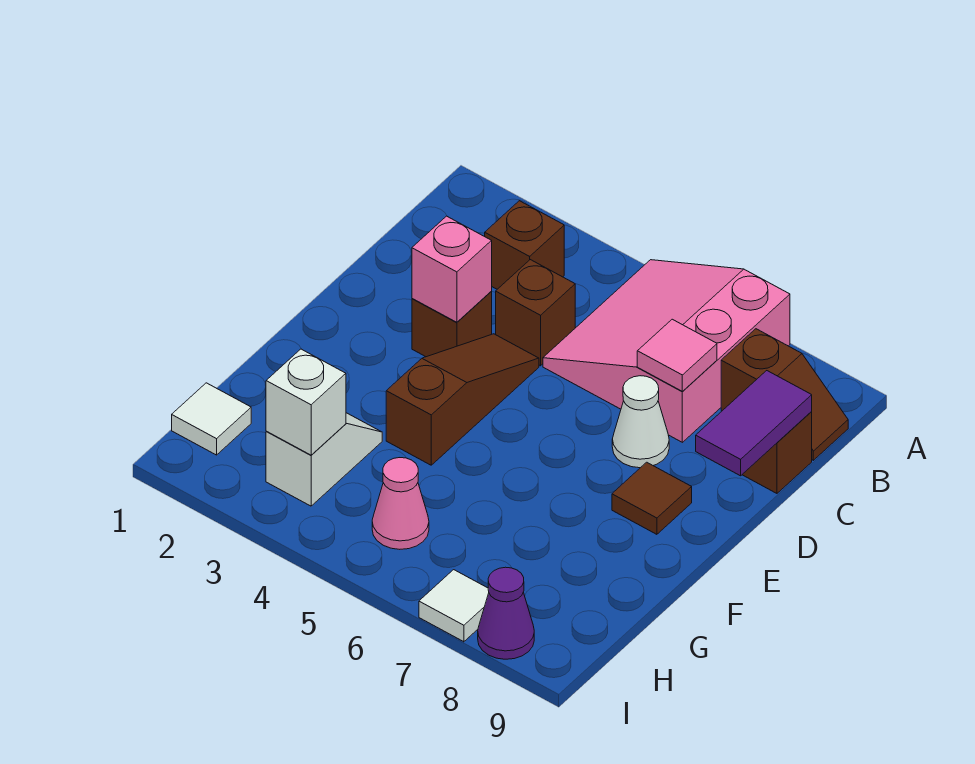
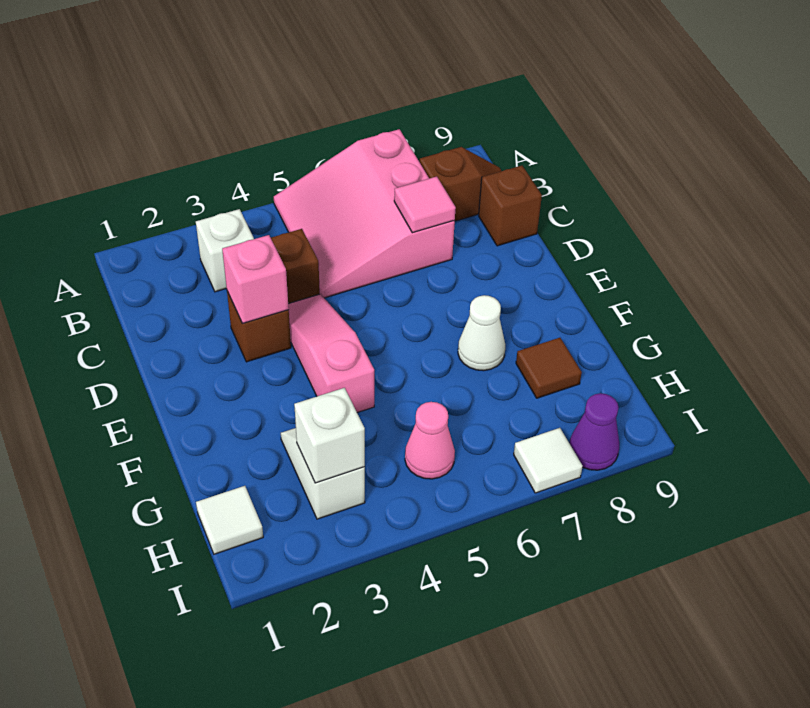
brown brick B3 level 1 -> white brick B3 level 1
purple tile C9:D9 level 2 -> none
brown slope D4:F4 level 1 top F -> pink slope D4:F4 level 1 top F
white cone D7 level 1 -> white cone F7 level 1
brown tile E8 level 1 -> brown tile G8 level 1

